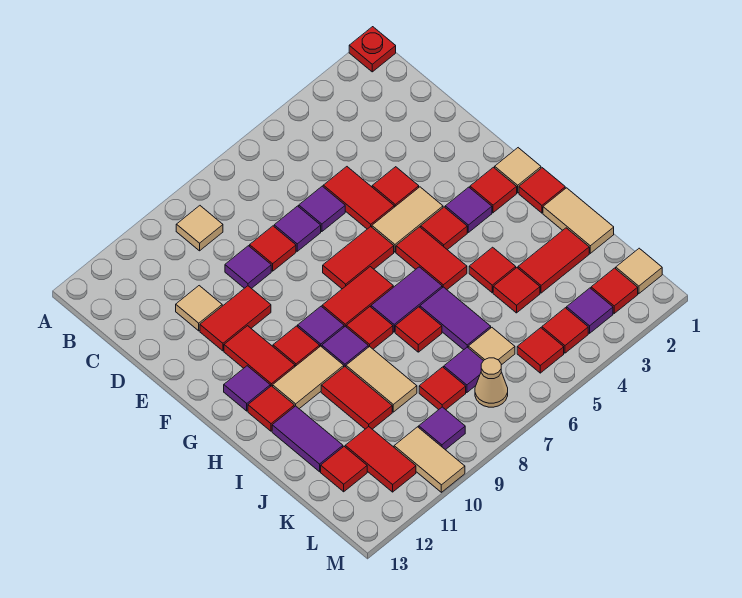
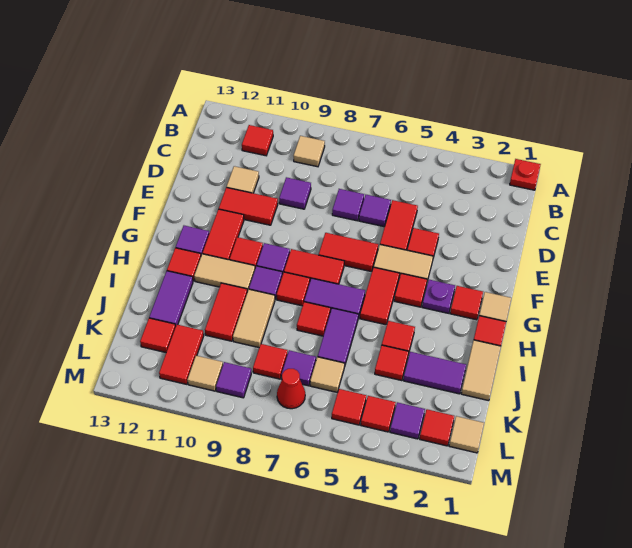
red tile D8 level 1 -> red tile B11 level 1
purple tile G3 level 1 -> purple plate G3 level 1
red tile J2:J3 level 1 -> purple tile J2:J3 level 1
tan cone L7 level 1 -> red cone L7 level 1
tan tile L10:M10 level 1 -> tan tile L10 level 1

